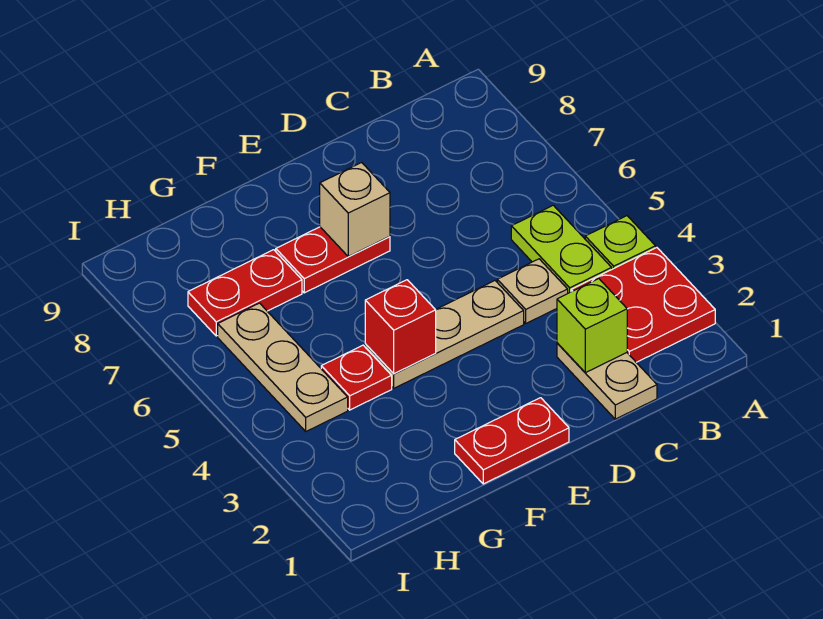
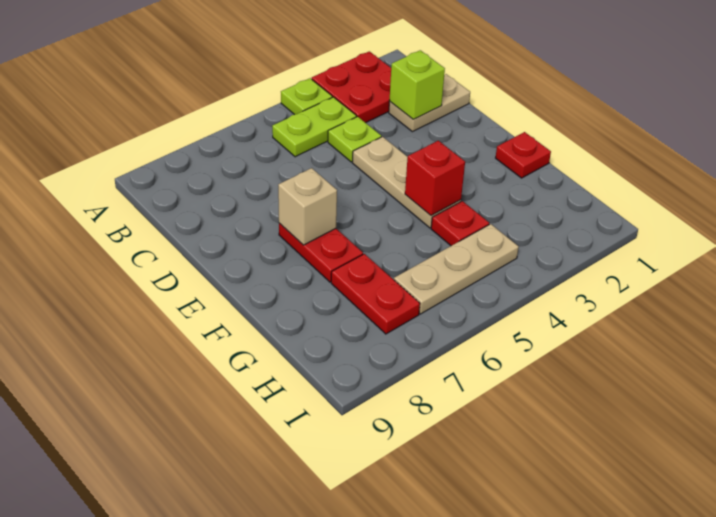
tan plate C4 level 1 -> lime plate C4 level 1
red plate E1:F1 level 1 -> red plate F1 level 1

